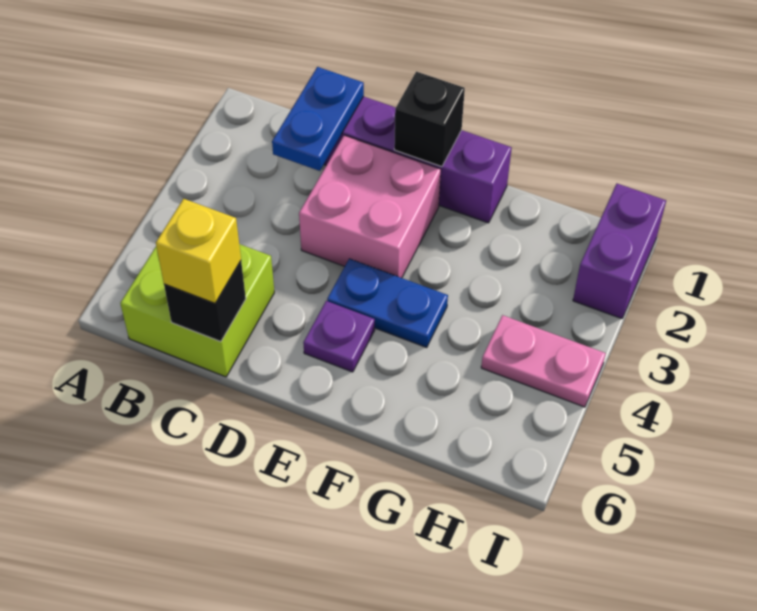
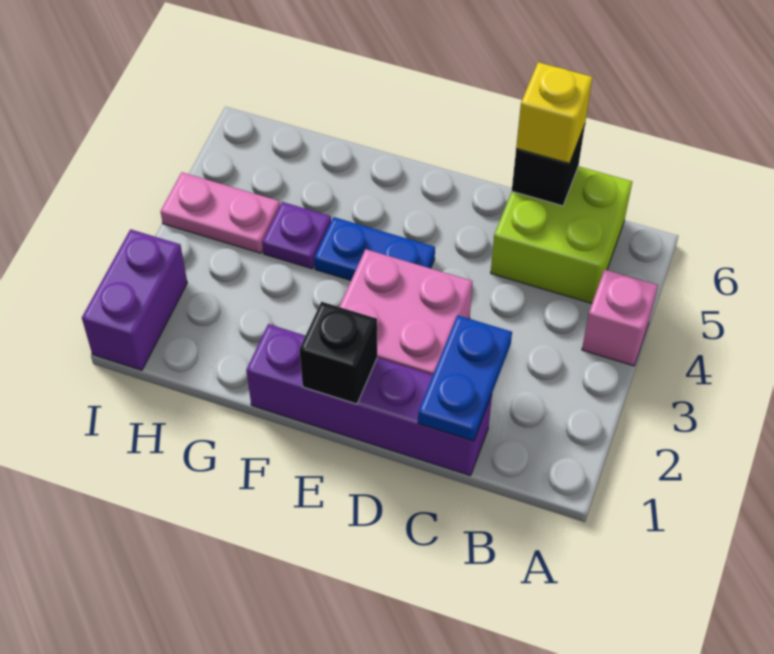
none -> pink brick A4 level 1
purple plate E5 level 1 -> purple plate G4 level 1

